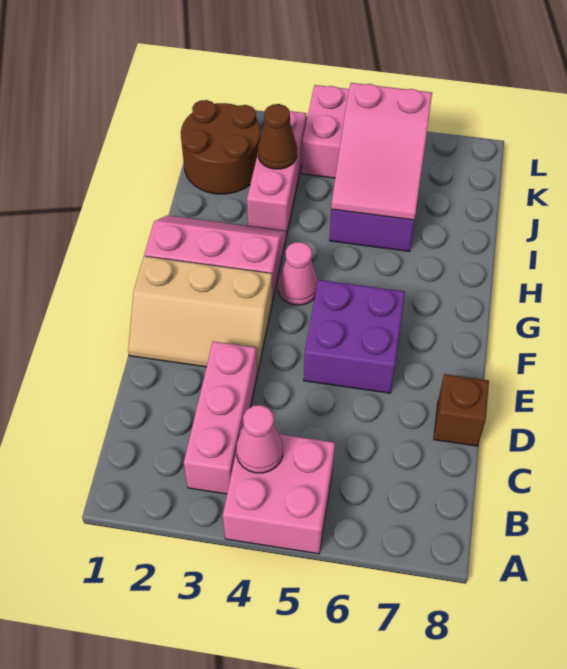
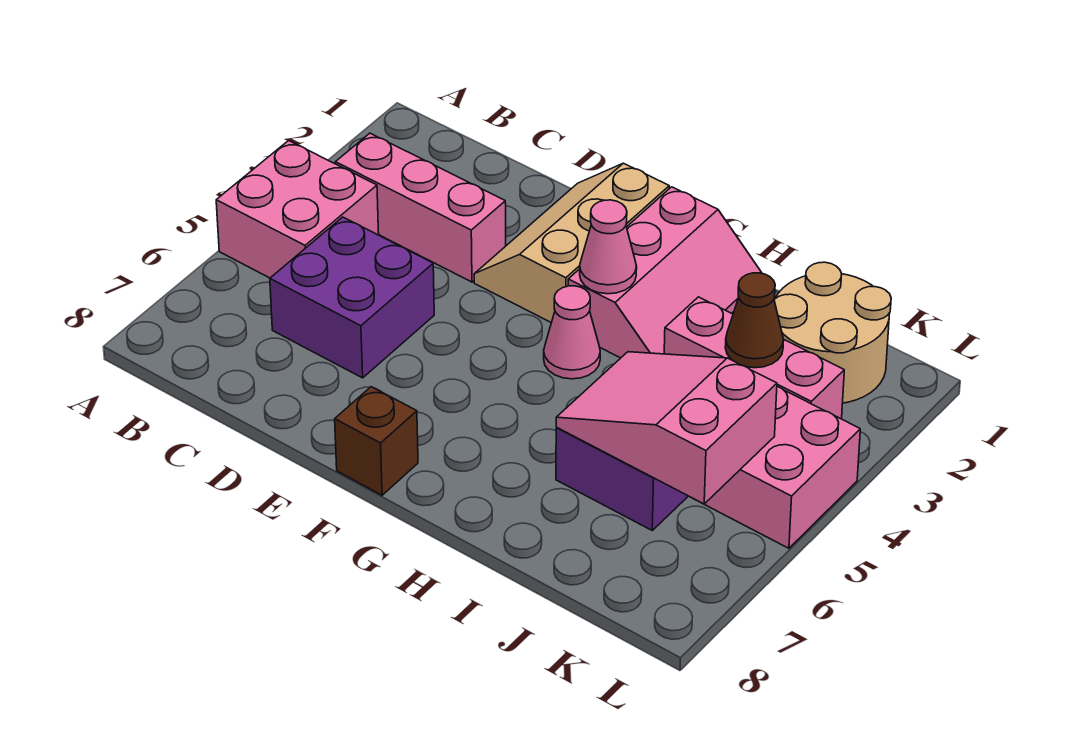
pink cone B4 level 2 -> pink cone G3 level 2
brown brick D8 level 1 -> brown brick F8 level 1
purple brick E5:F6 level 1 -> purple brick C5:D6 level 1
brown round brick J1:K2 level 1 -> tan round brick J1:K2 level 1

